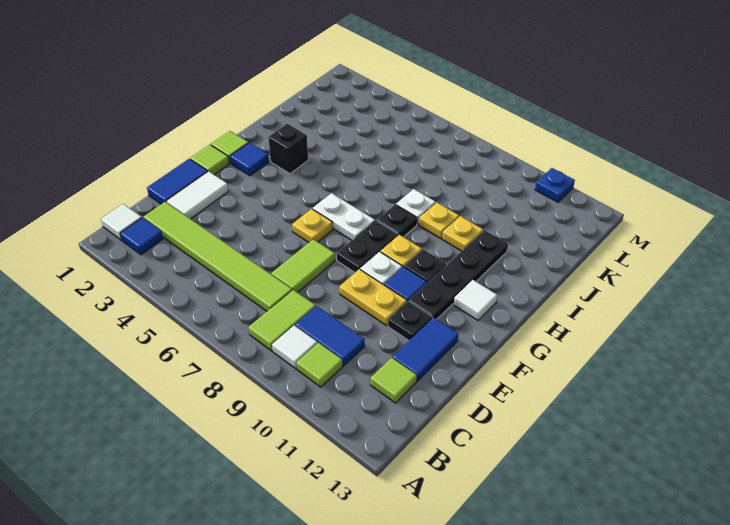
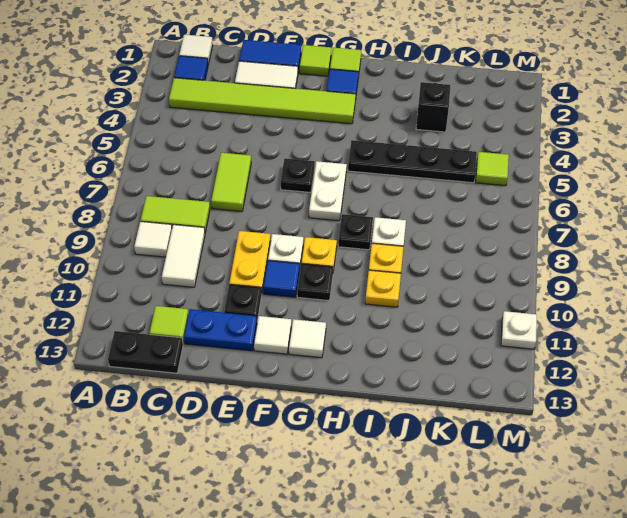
lime tile B10 level 1 -> lime tile L5 level 1
lime tile C2:C7 level 1 -> lime tile B3:G3 level 1
blue tile C9:C10 level 1 -> white tile C9:C10 level 1
lime tile D7:E7 level 1 -> lime tile D6:D7 level 1
blue tile D12:E12 level 1 -> blue plate D12:E12 level 1
yellow plate F6 level 1 -> black plate F6 level 1
black plate F8:G8 level 1 -> black plate B13:C13 level 1
black plate F11:I11 level 1 -> black plate H5:K5 level 1
none -> white tile F12 level 1
black brick H3 level 1 -> black brick J3 level 1
blue plate M11 level 1 -> white plate M11 level 1

